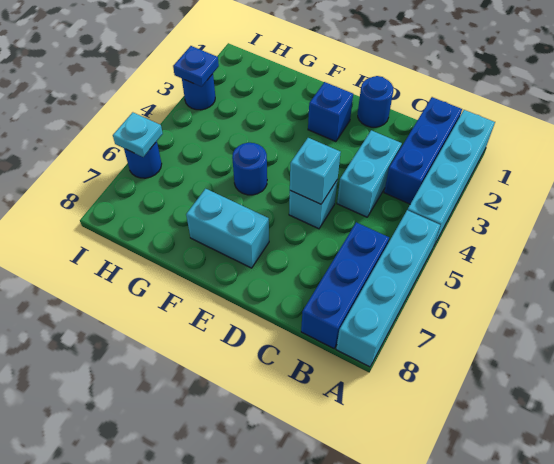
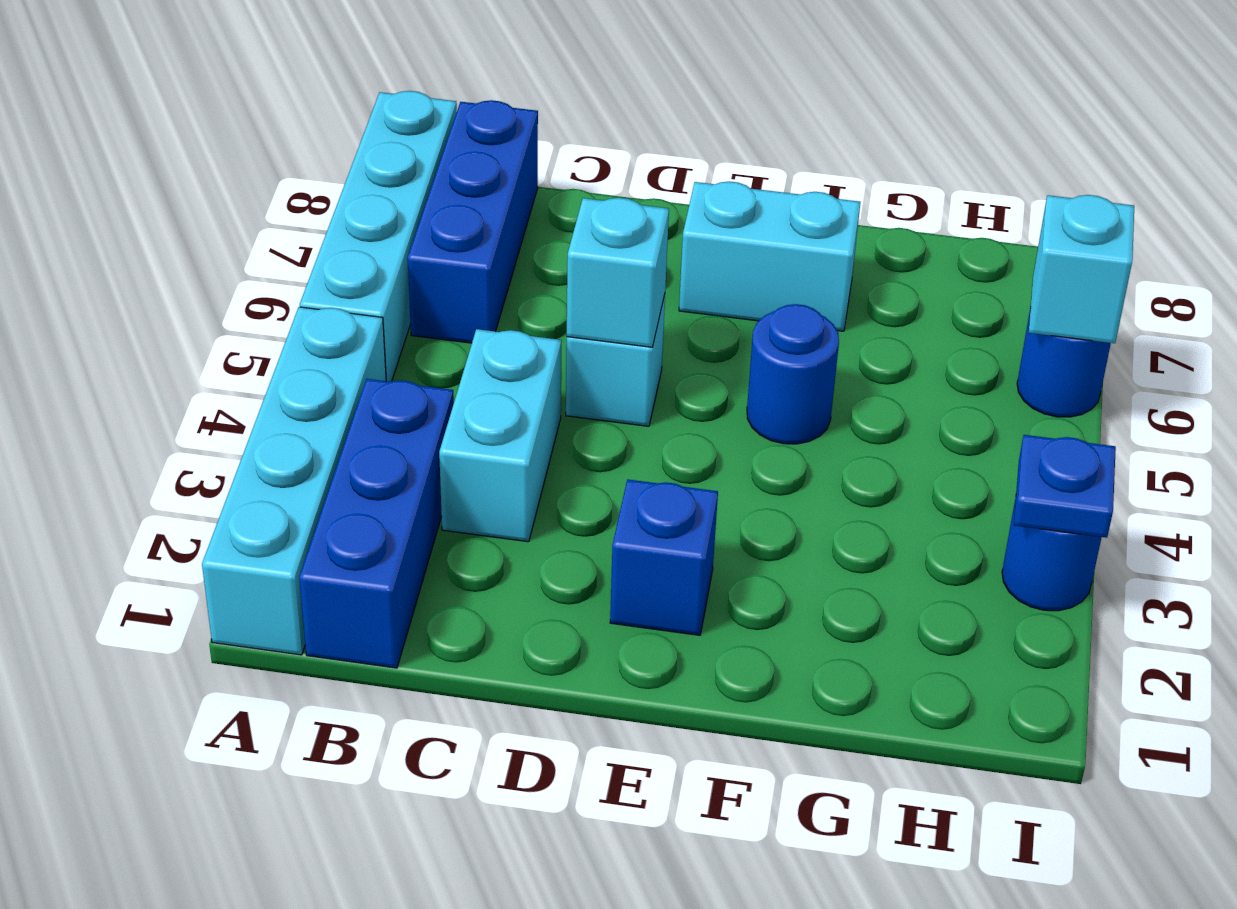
blue round brick D1 level 1 -> none
cyan plate I6 level 2 -> cyan brick I6 level 2

